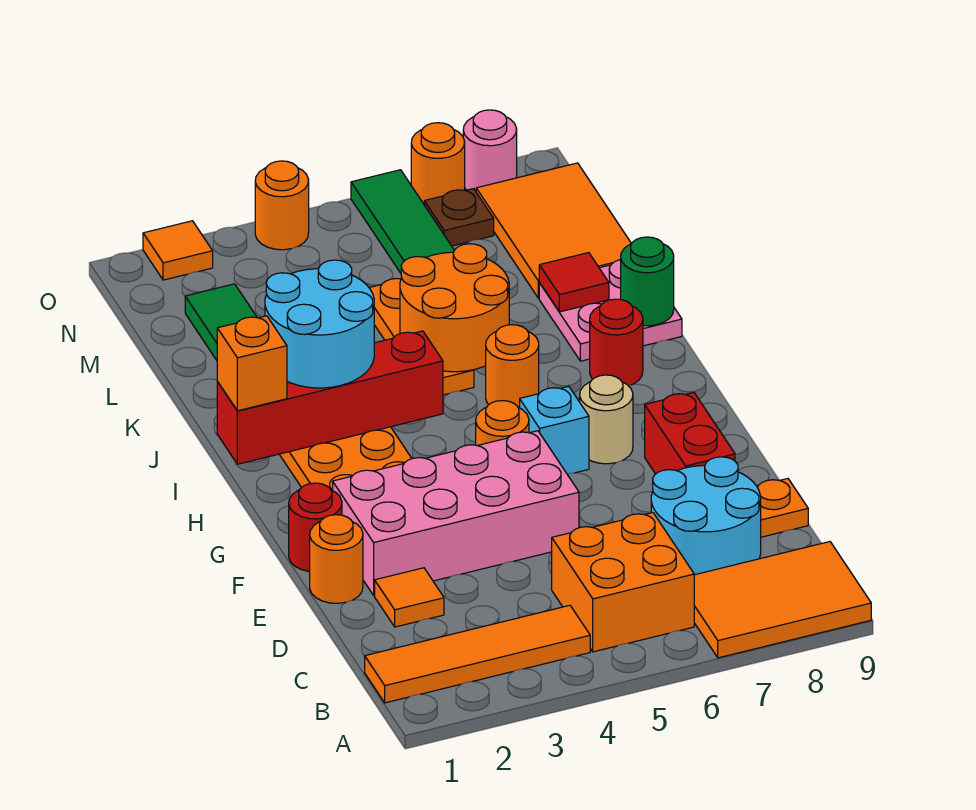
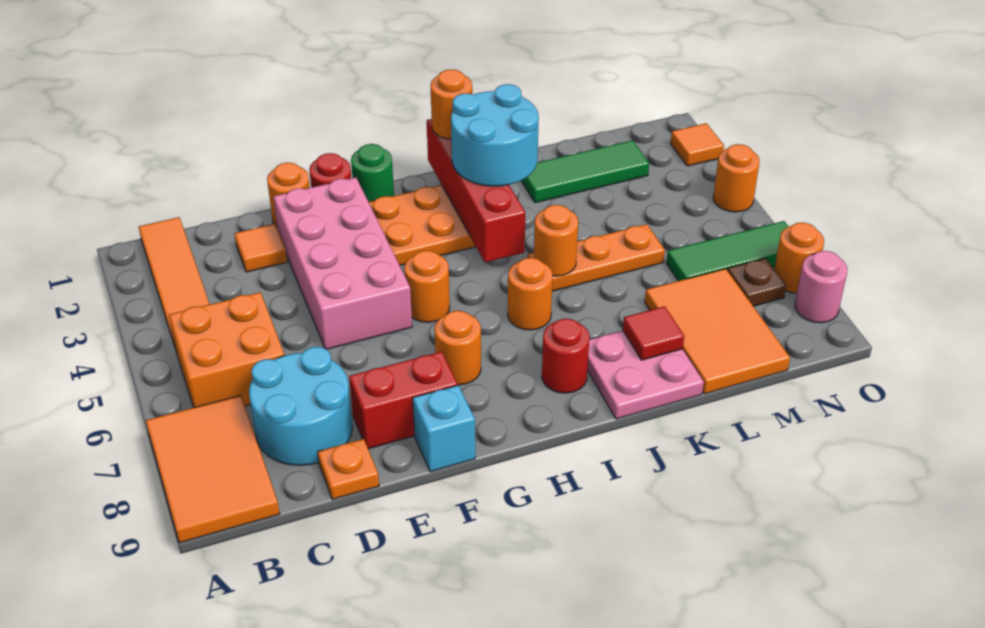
cyan brick G6 level 1 -> cyan brick F9 level 1
tan round brick G7 level 1 -> orange round brick G7 level 1
orange brick I1 level 3 -> orange round brick I1 level 3
orange round brick J5:K6 level 2 -> orange round brick J5 level 2
green round brick J9 level 2 -> green round brick G1 level 1
orange tile L8:N9 level 1 -> orange tile L7:M9 level 1

